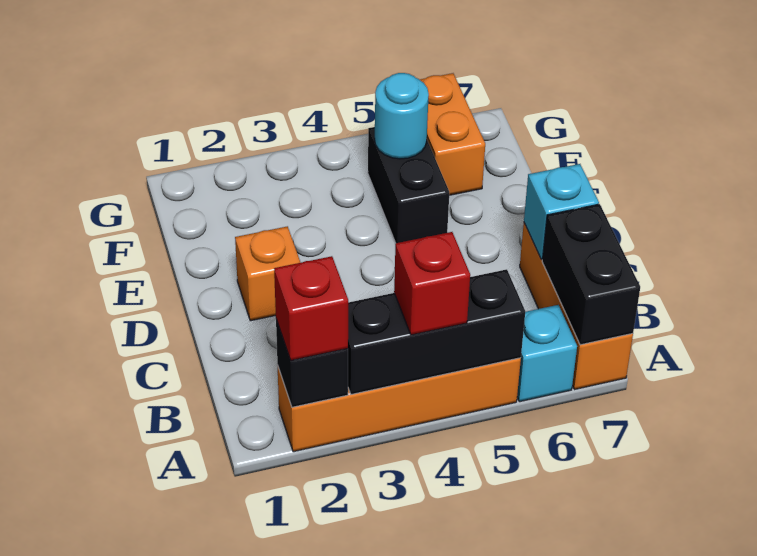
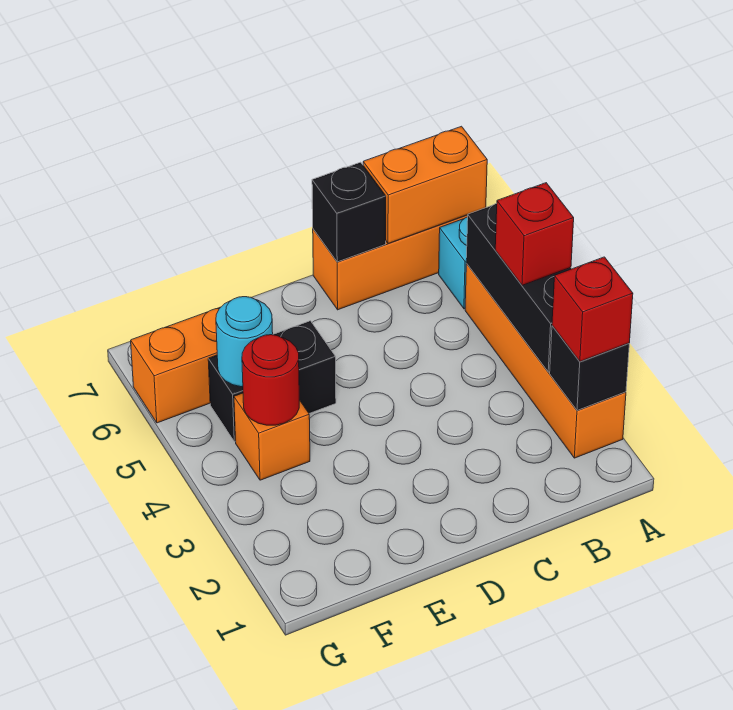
black brick A7:B7 level 2 -> orange brick A7:B7 level 2
cyan brick C7 level 2 -> black brick C7 level 2
orange brick D2 level 1 -> orange brick F4 level 1
none -> red round brick F4 level 2

